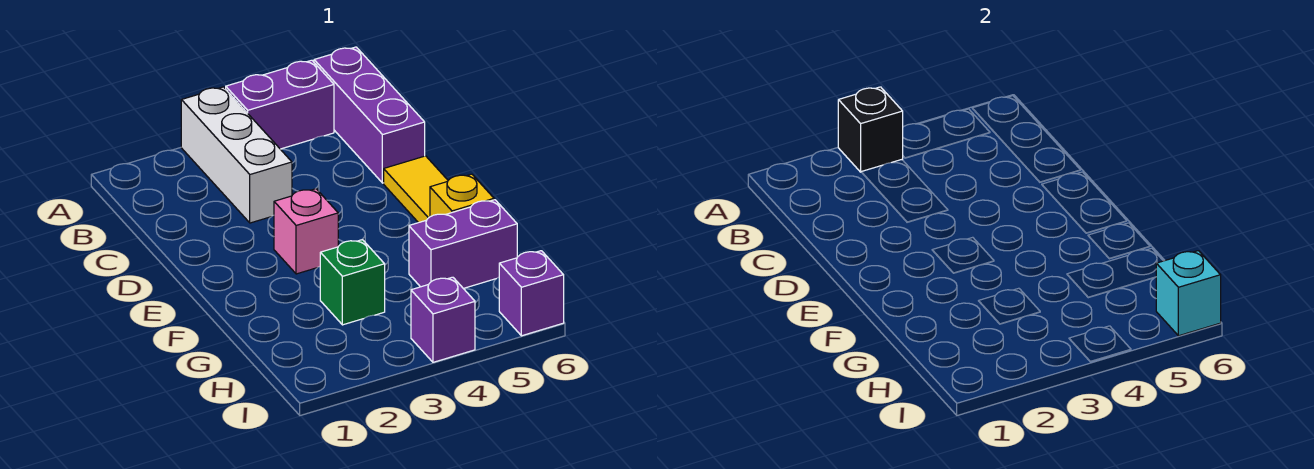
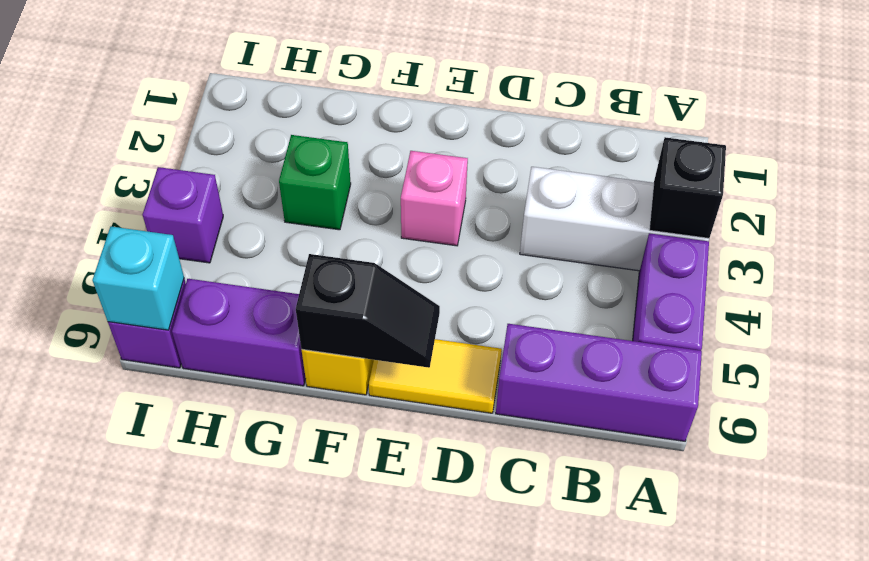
none -> black slope E6:F6 level 2 top F
purple brick G5:G6 level 1 -> purple brick G6:H6 level 1

